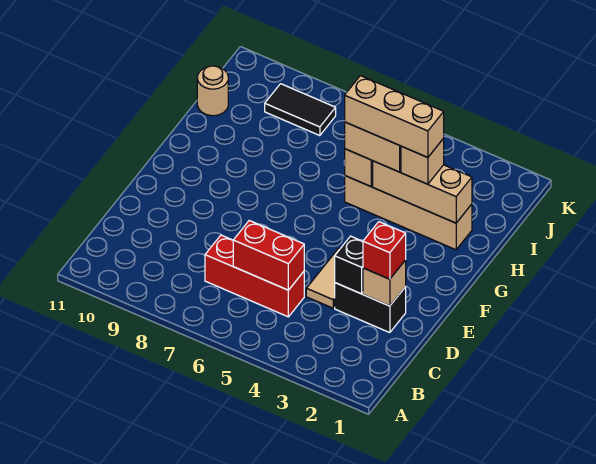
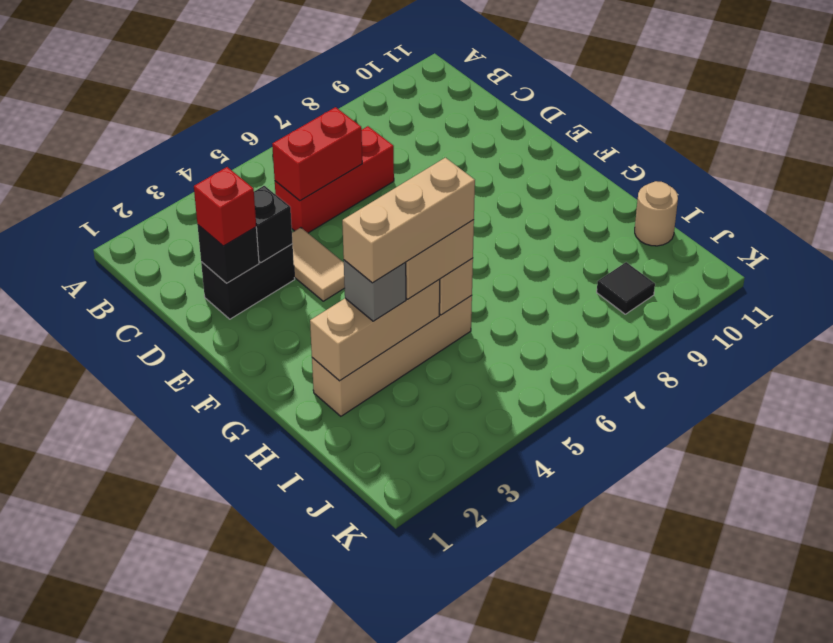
tan brick D2 level 2 -> black brick D2 level 2
tan brick H3 level 3 -> grey brick H3 level 3
black tile J8:J9 level 1 -> black tile J9 level 1

